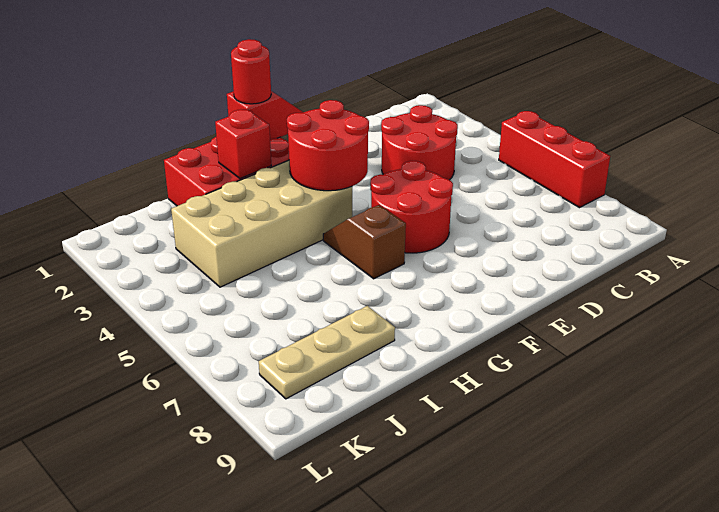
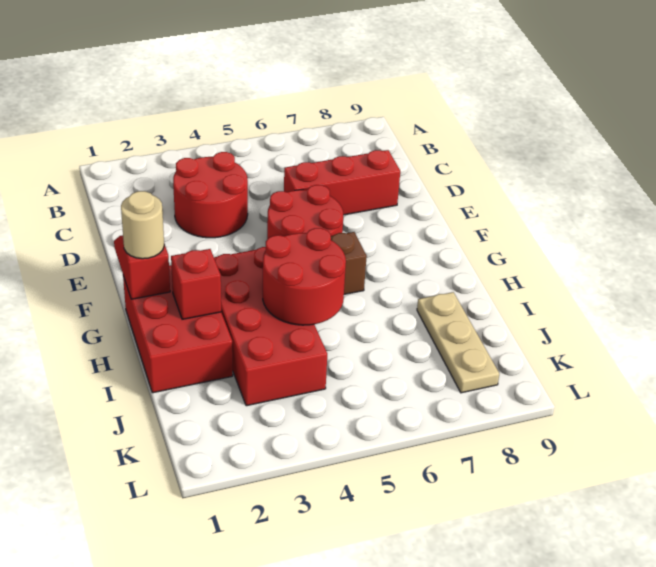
red brick A5:A7 level 1 -> red brick D6:D8 level 1
red round brick F3:G4 level 2 -> red round brick H4:I5 level 2
red round brick G1 level 3 -> tan round brick G1 level 3
tan brick G3:J4 level 1 -> red brick G3:J4 level 1

